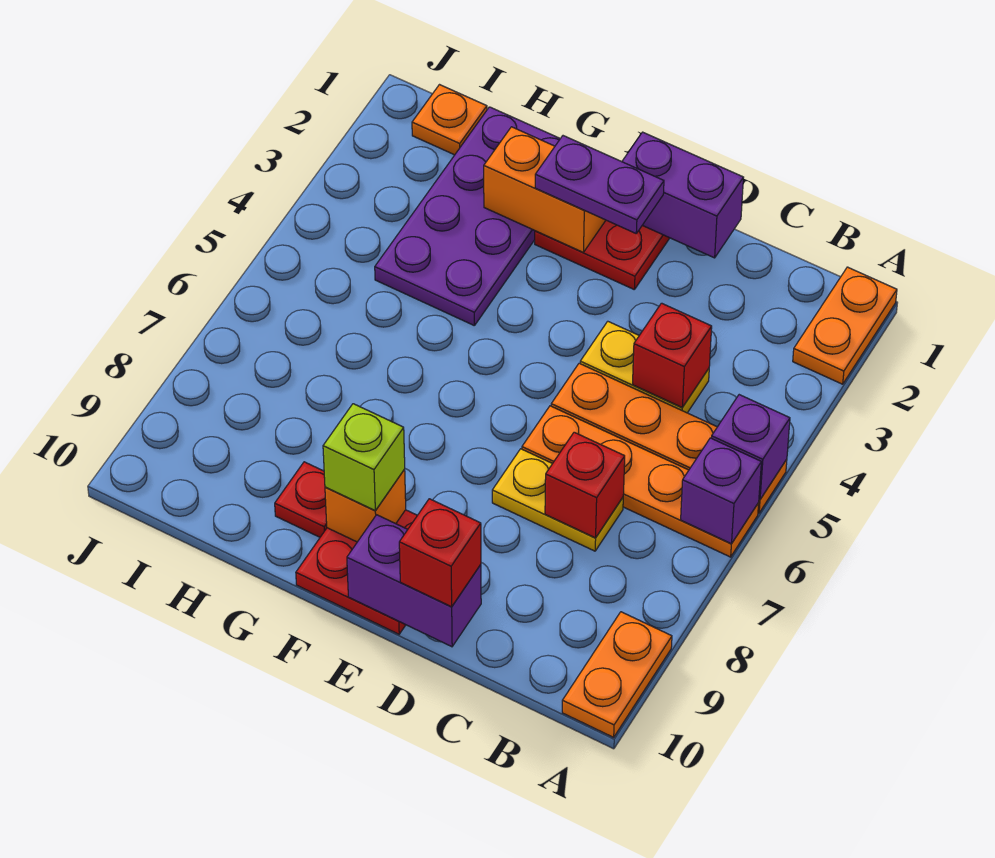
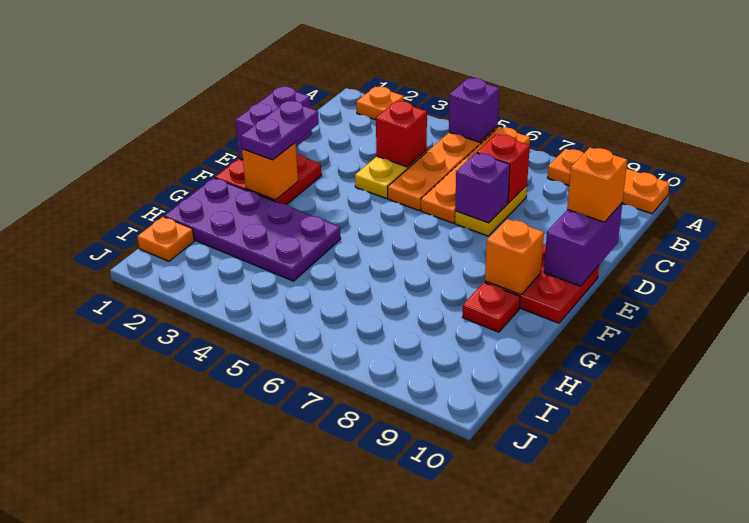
orange plate A1:A2 level 1 -> orange plate A2 level 1
purple brick A6 level 2 -> purple brick D7 level 2
orange plate A9:A10 level 1 -> orange plate A8:A10 level 1
red brick D10 level 3 -> orange brick D10 level 3
orange brick F2:G2 level 2 -> orange brick F2 level 2
lime brick F9 level 3 -> none

